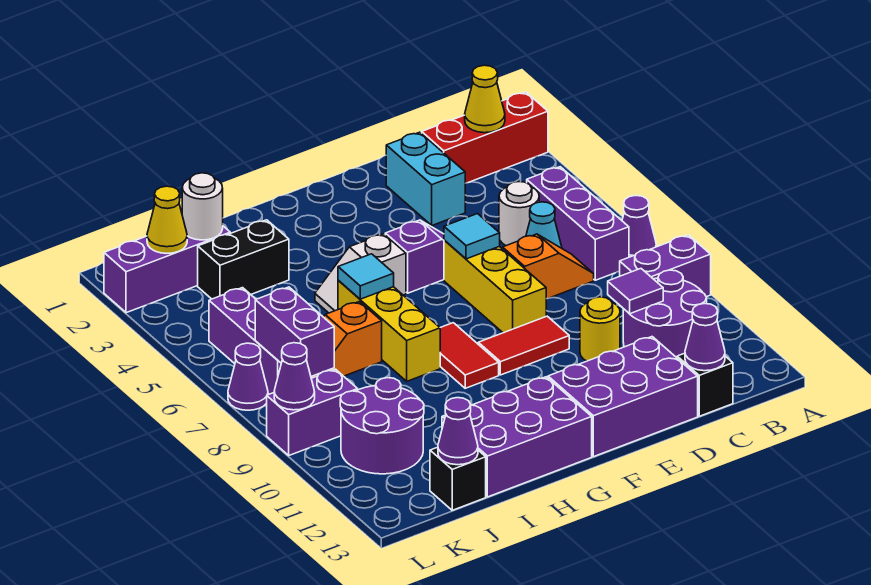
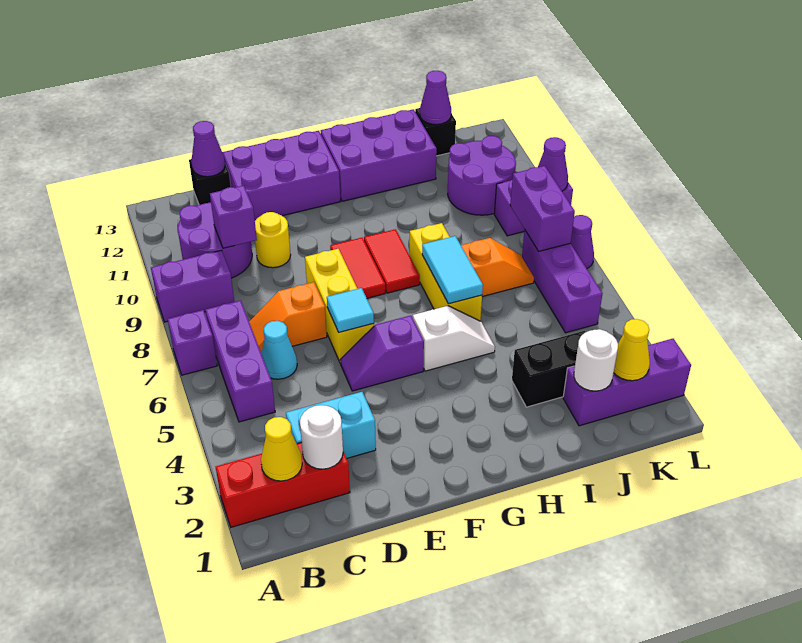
purple cone A7 level 1 -> purple brick A7 level 1
white round brick C5 level 1 -> white round brick C2 level 2
purple tile C10 level 2 -> purple brick C10 level 2
cyan brick D2:D3 level 1 -> cyan brick C3:D3 level 1
red tile E9:F9 level 1 -> red tile F8:F9 level 1
cyan tile H6 level 2 -> cyan tile H6:H7 level 2

